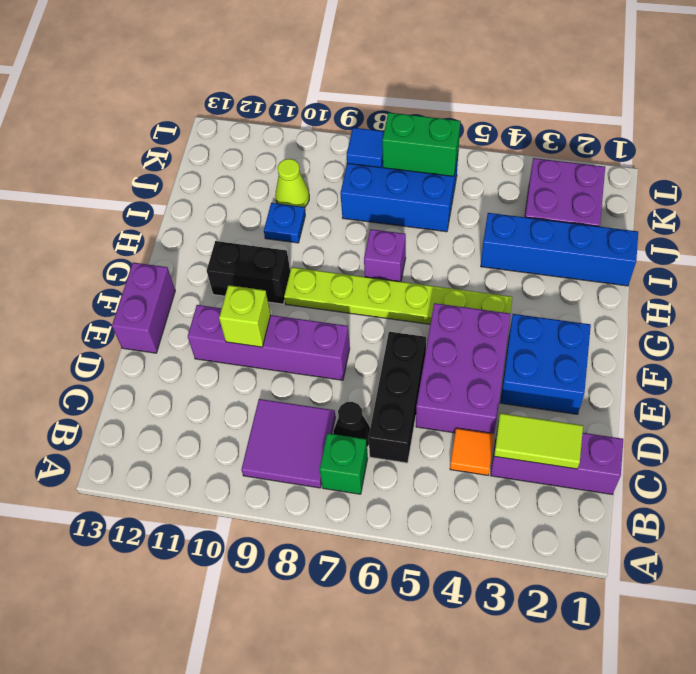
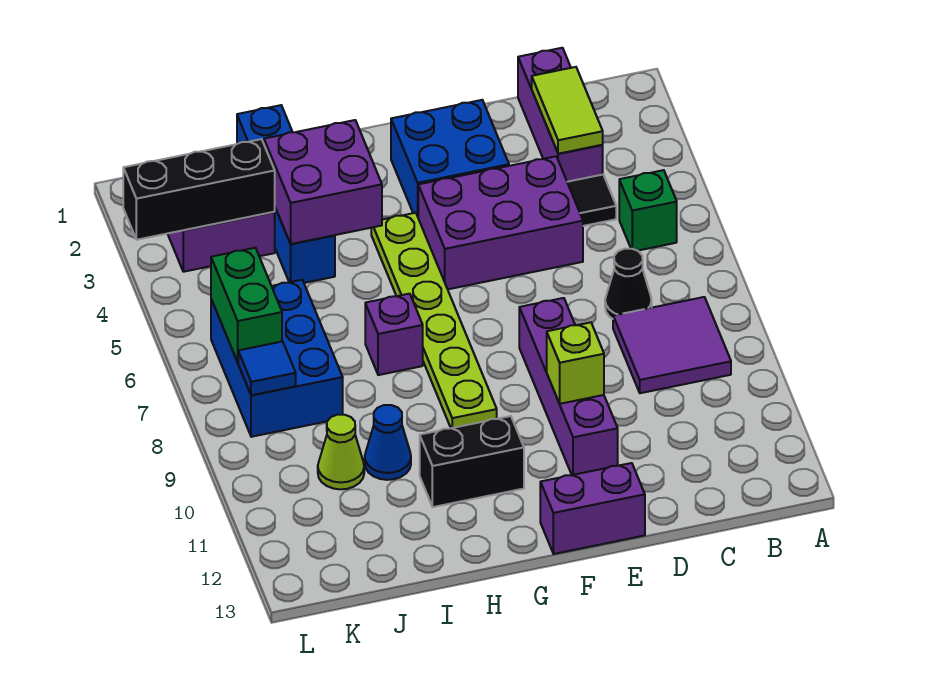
green brick B7 level 1 -> green brick B5 level 1
orange tile C4 level 1 -> black tile C4 level 1
black brick C6:E6 level 1 -> black brick J3:L3 level 2
black brick G10:G11 level 1 -> black brick G11:H11 level 1
none -> purple brick H3:I4 level 2
blue plate I10 level 1 -> blue cone I10 level 1

